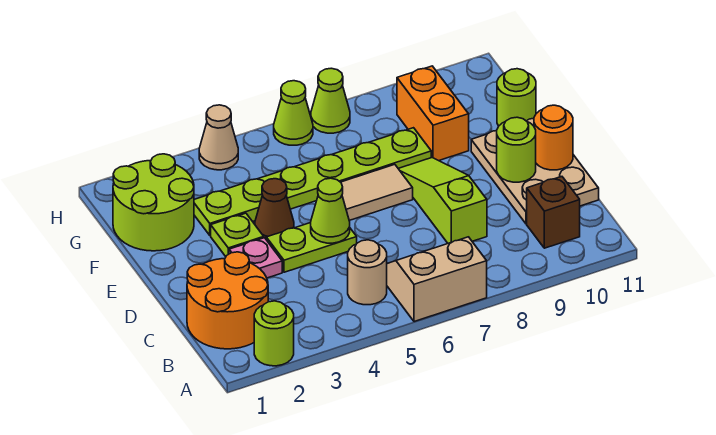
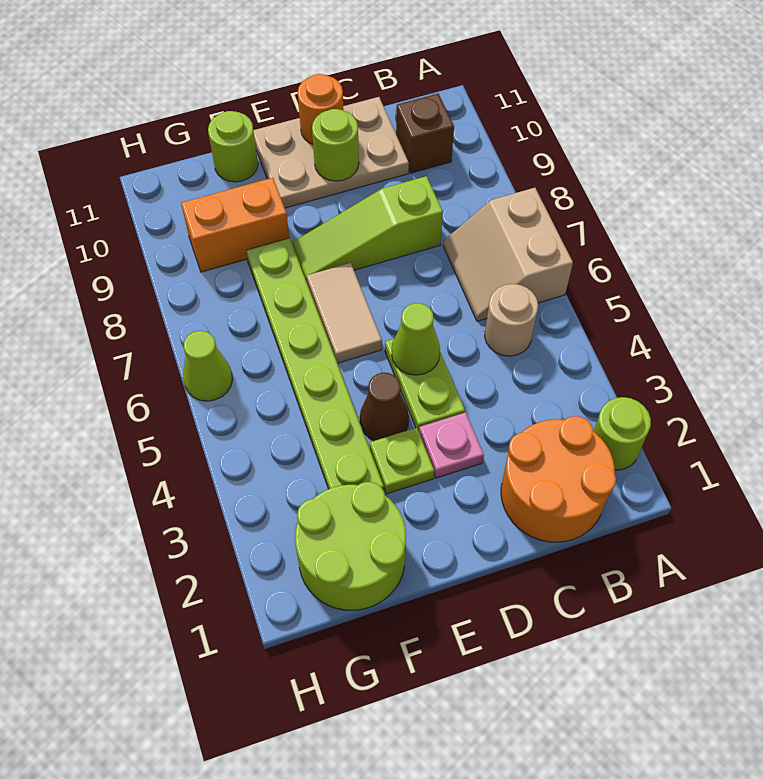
tan cone H4 level 1 -> none
lime cone H7 level 1 -> none

